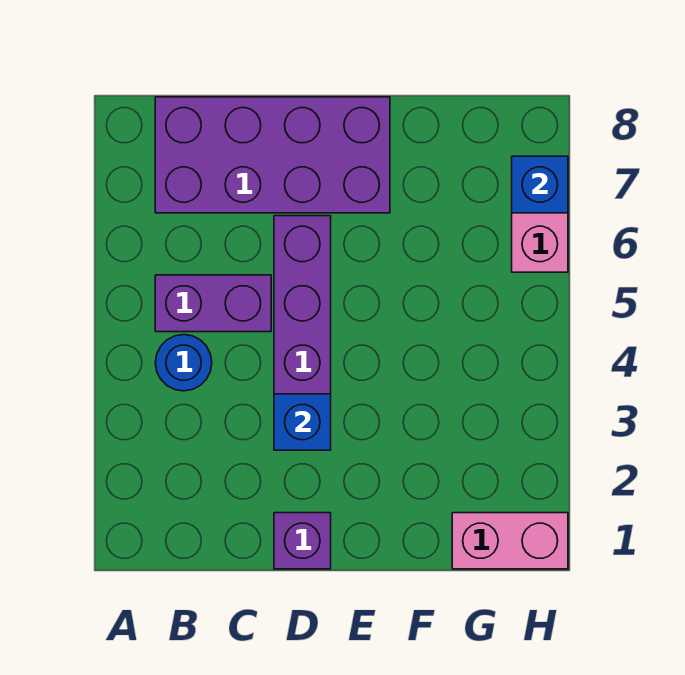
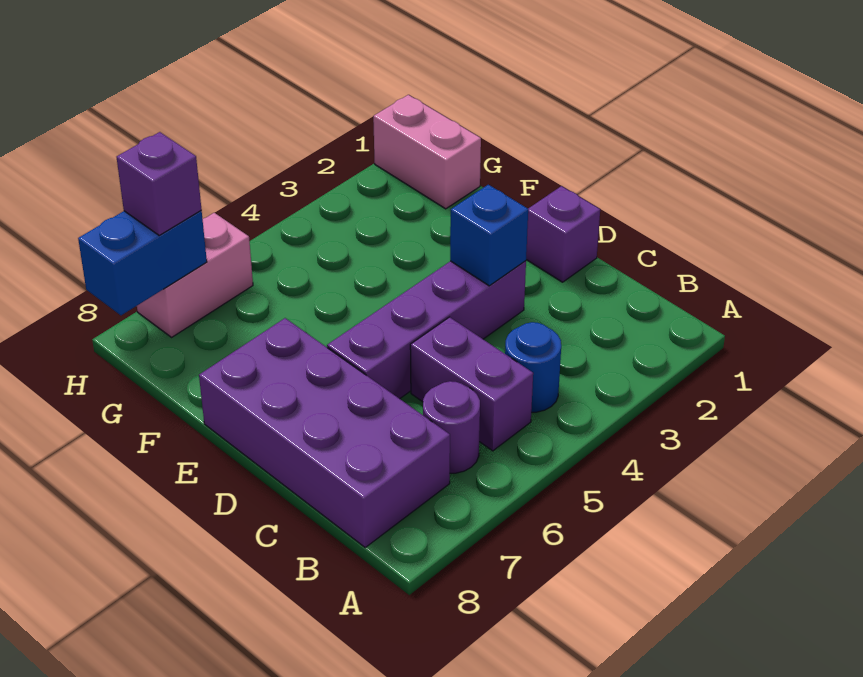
none -> purple round brick B6 level 1
blue brick H7 level 2 -> blue brick H7:H8 level 2
none -> purple brick H7 level 3

